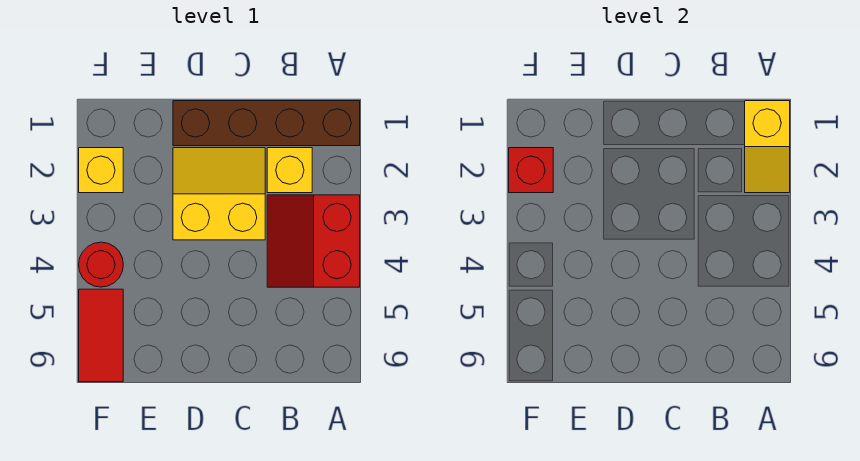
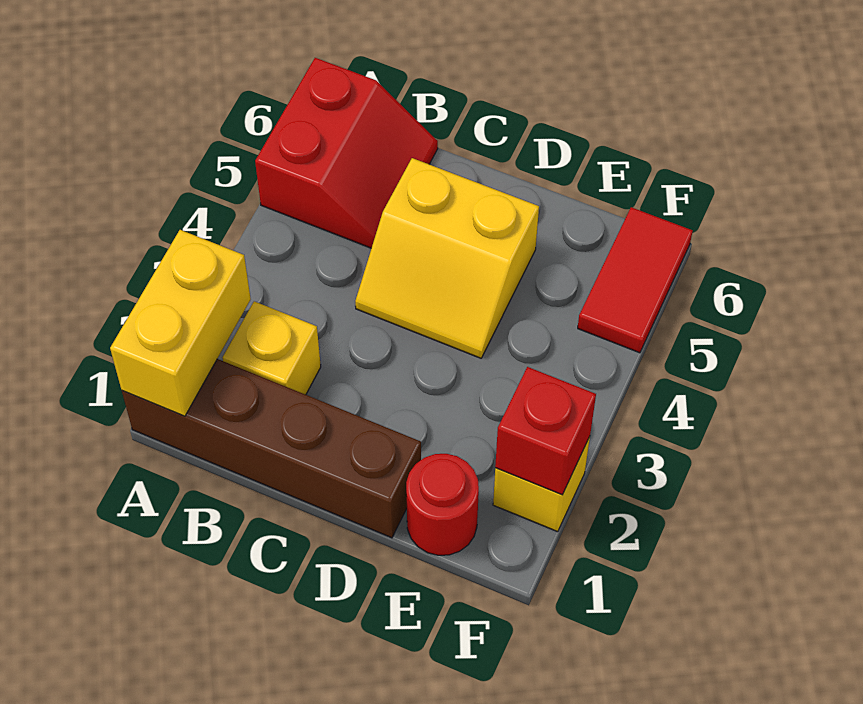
yellow slope A1:A2 level 2 top 1 -> yellow brick A1:A2 level 2
red slope A3:B4 level 1 top A -> red slope A5:B6 level 1 top A
yellow slope C2:D3 level 1 top 3 -> yellow slope C4:D5 level 1 top 5
red round brick F4 level 1 -> red round brick E1 level 1

